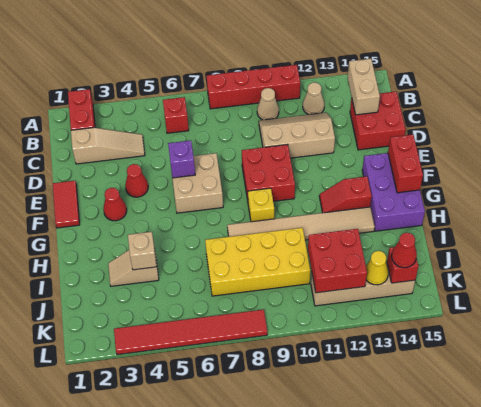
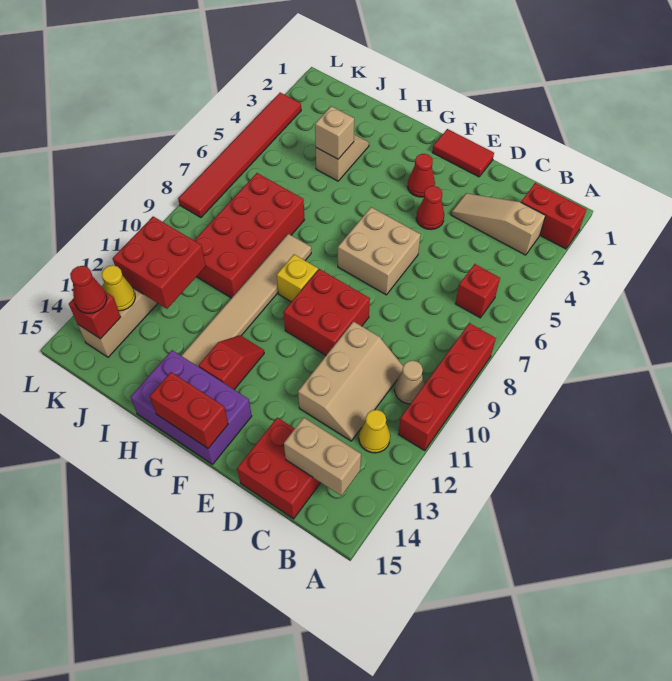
tan cone B12 level 1 -> yellow cone B12 level 1
tan slope C2:C4 level 1 top 2 -> tan slope B3:D3 level 1 top B
purple brick E6 level 2 -> none
yellow brick I7:J10 level 1 -> red brick I7:J10 level 1

